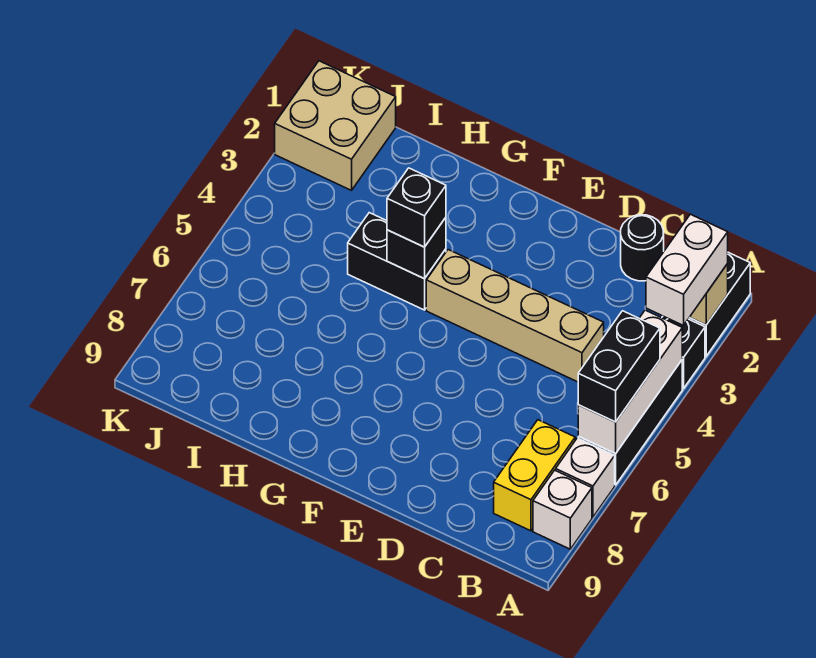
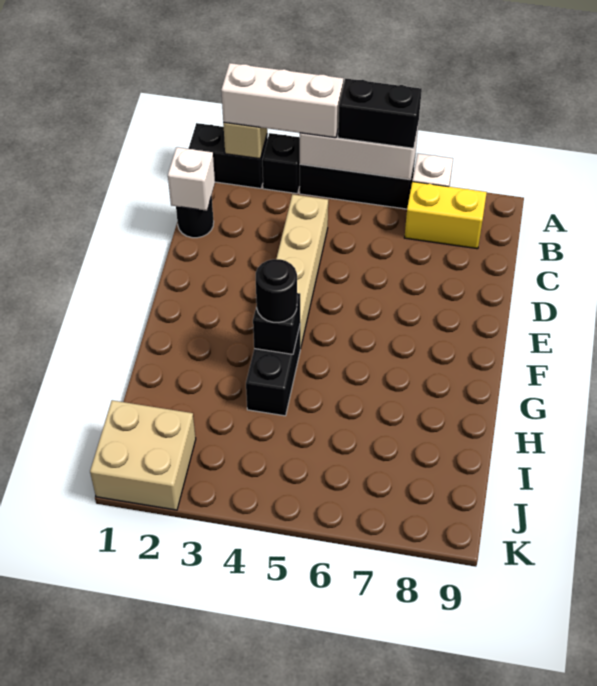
white brick A2:A3 level 3 -> white brick A2:A4 level 3
white brick A8 level 1 -> white brick C1 level 2
black brick G4 level 3 -> black round brick G4 level 3

